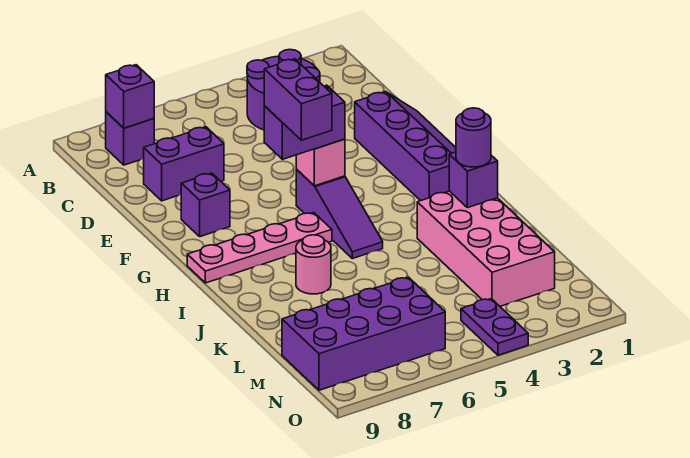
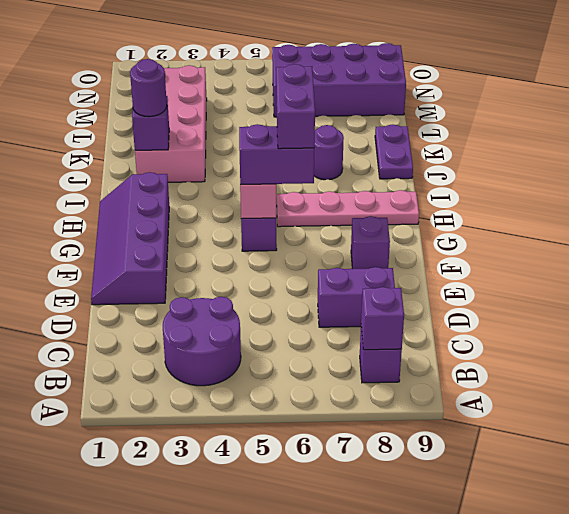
pink round brick J7 level 1 -> purple round brick J7 level 1
purple plate N4:O4 level 1 -> purple plate J9:K9 level 1

